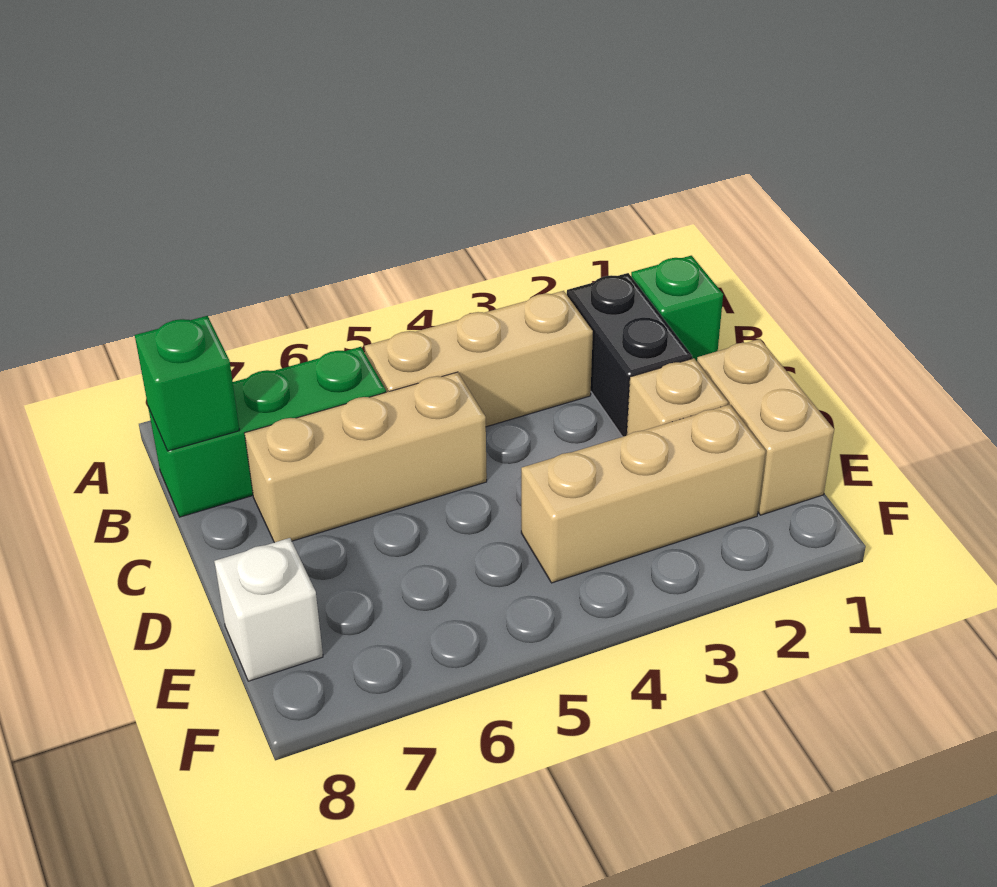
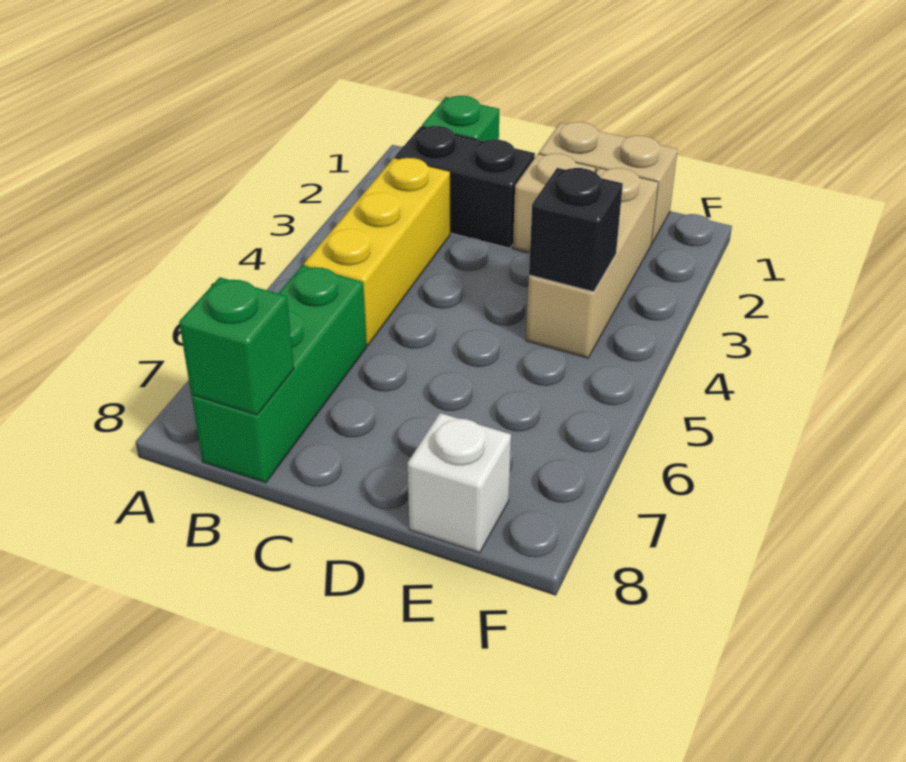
tan brick B3:B5 level 1 -> yellow brick B3:B5 level 1
tan brick C5:C7 level 1 -> none
none -> black brick E4 level 2

